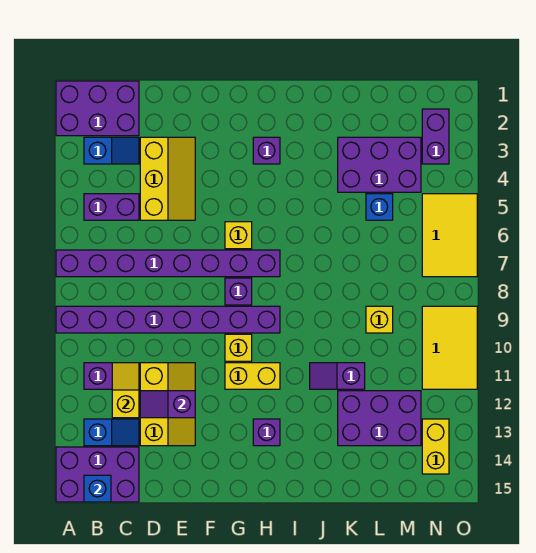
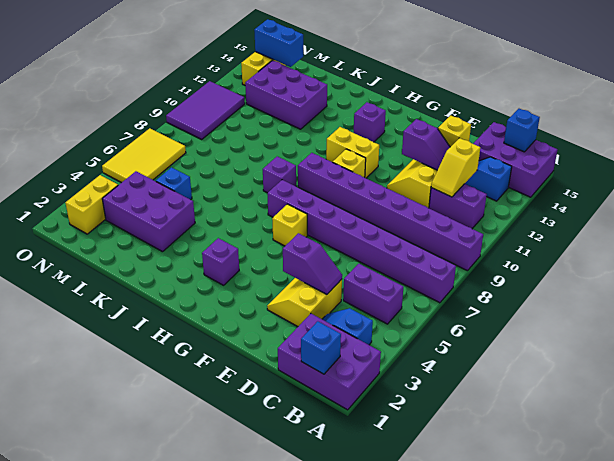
none -> blue brick B1 level 2
yellow slope D3:E5 level 1 top D -> yellow slope D3:E4 level 1 top D
purple brick G8 level 1 -> purple brick I8 level 1
purple slope J11:K11 level 1 top K -> purple slope D4:E4 level 2 top E
yellow brick L9 level 1 -> yellow brick D13 level 2
none -> blue brick M14:N14 level 2
purple brick N2:N3 level 1 -> yellow brick N2:N3 level 1
yellow tile N9:O11 level 1 -> purple tile N9:O11 level 1

